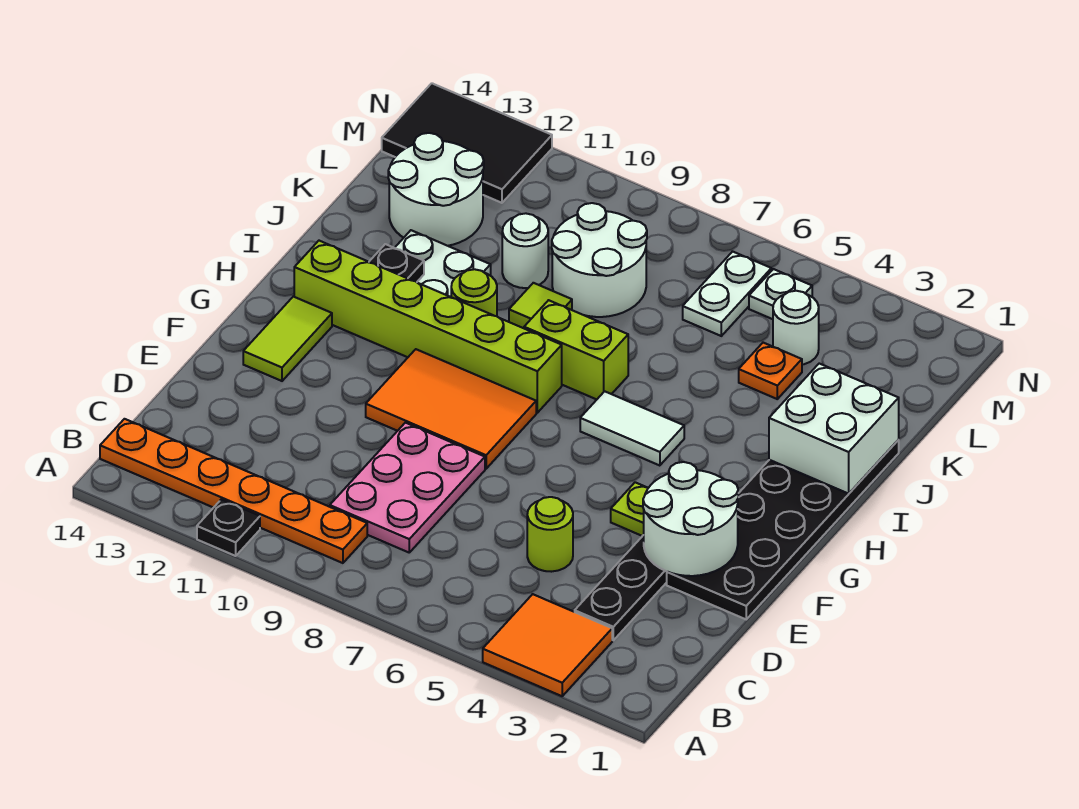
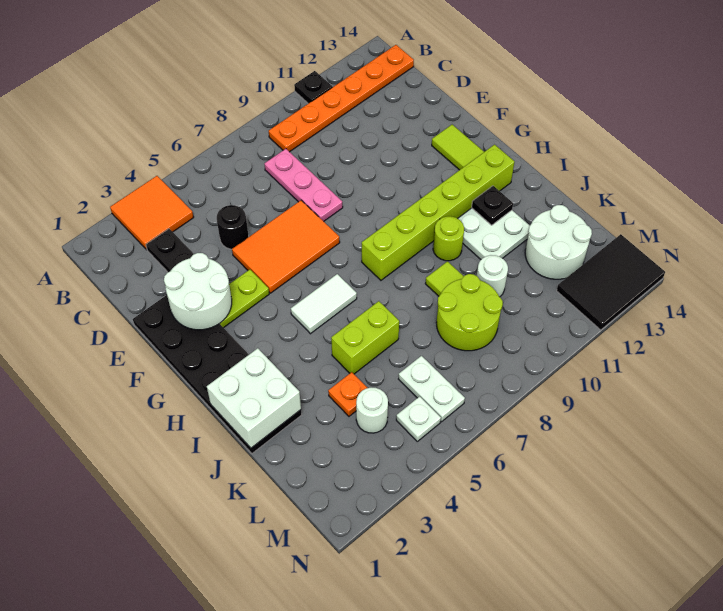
pink plate C8:E9 level 1 -> pink plate C8:E8 level 1
lime round brick D5 level 1 -> black round brick D5 level 1
orange tile F8:G10 level 1 -> orange tile E5:F7 level 1
lime brick I7:I8 level 1 -> lime brick J5:J6 level 1
white round brick K8:L9 level 1 -> lime round brick K8:L9 level 1

